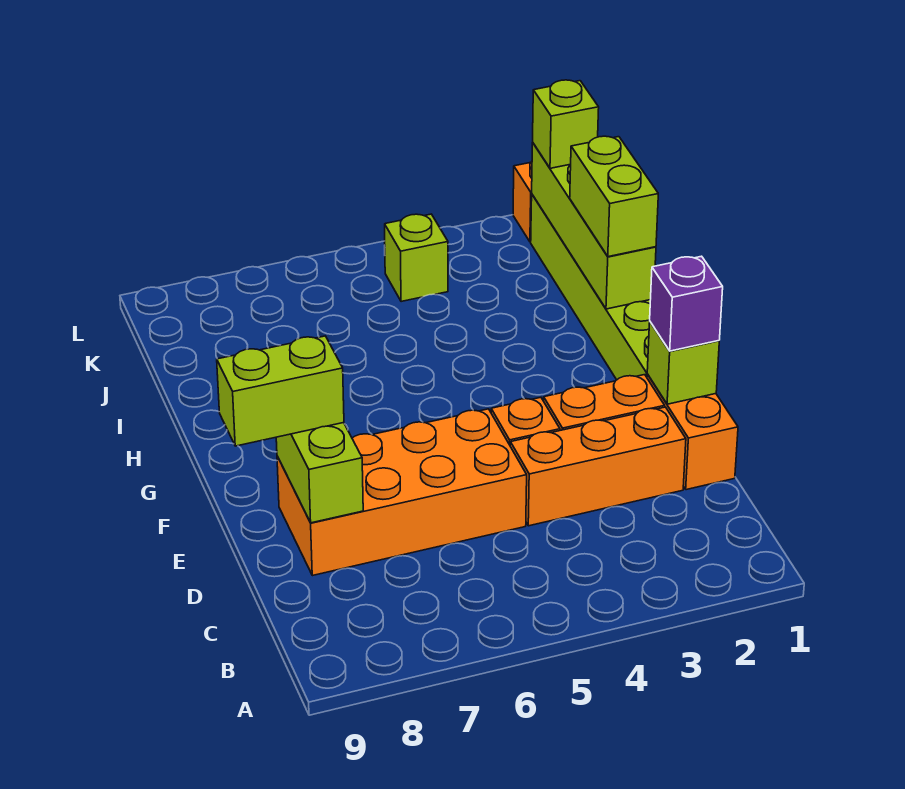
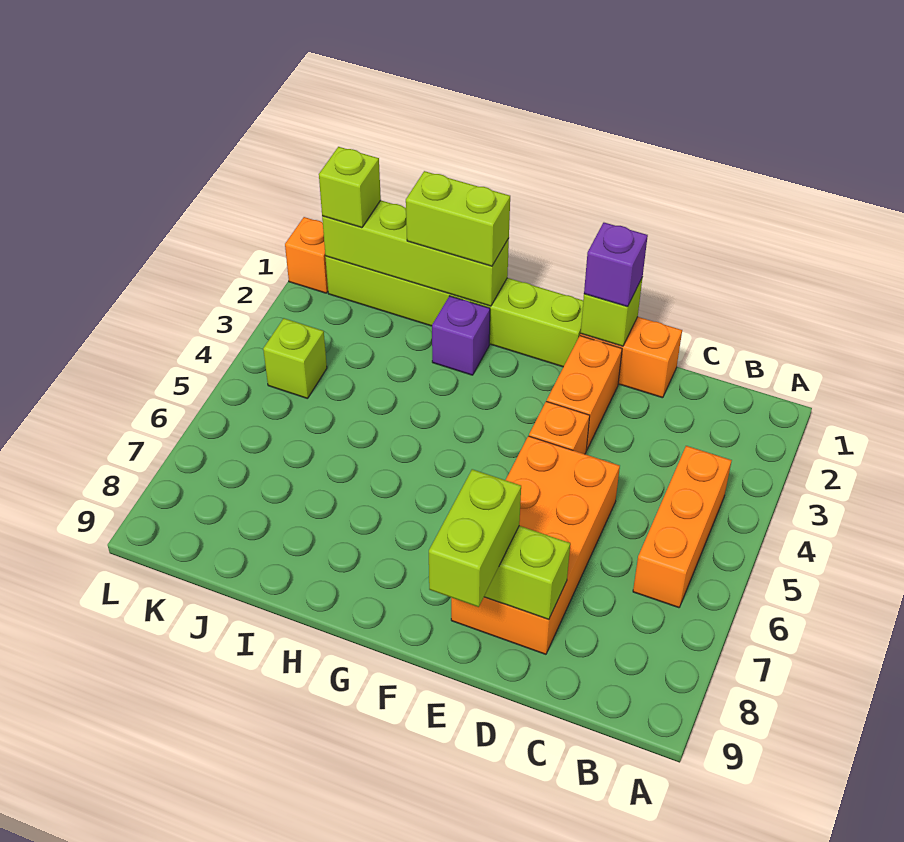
orange brick D2:D4 level 1 -> orange brick B4:B6 level 1
none -> purple brick H2 level 1

